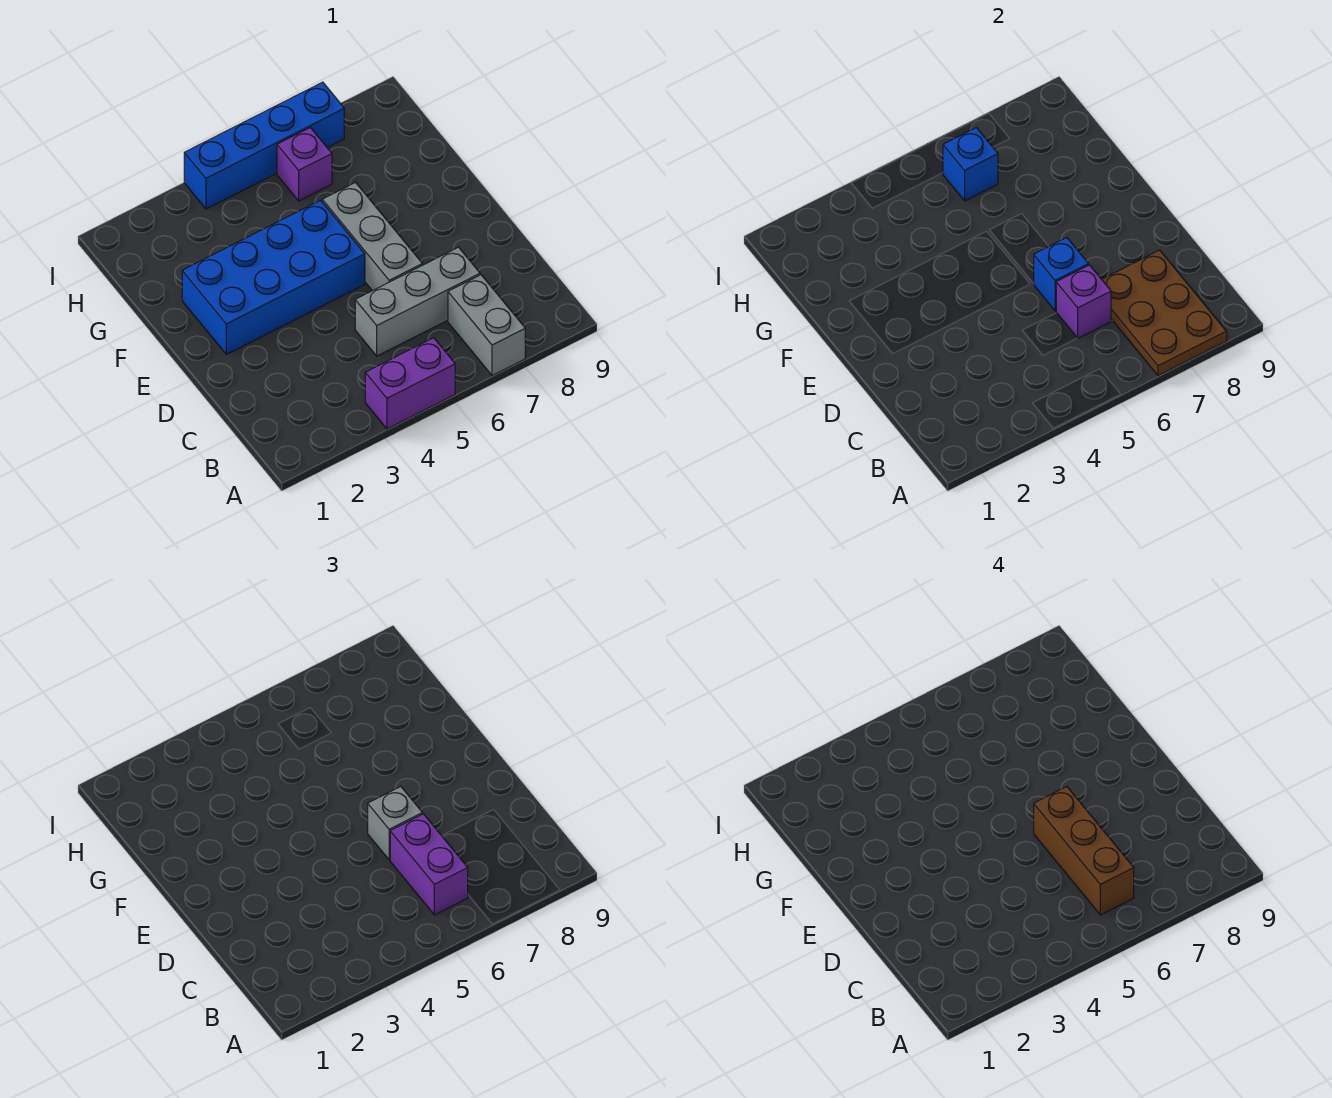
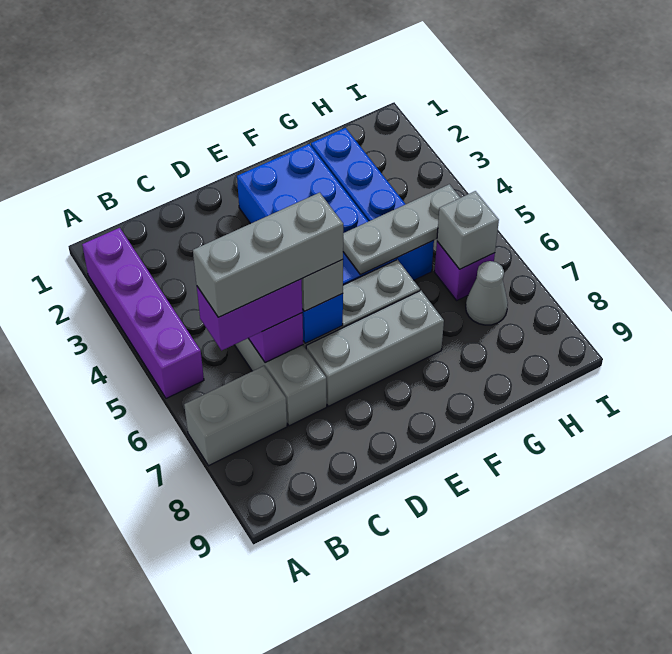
purple brick A4:A5 level 1 -> purple brick A2:A5 level 1
brown plate A7:C8 level 2 -> none
brown brick B6:D6 level 4 -> grey brick B6:D6 level 4
none -> grey brick D7:F7 level 1
none -> grey plate F5:H5 level 2
blue brick H6 level 2 -> grey brick H6 level 2
none -> grey cone H7 level 1
blue brick I4:I7 level 1 -> blue brick G2:G5 level 1

